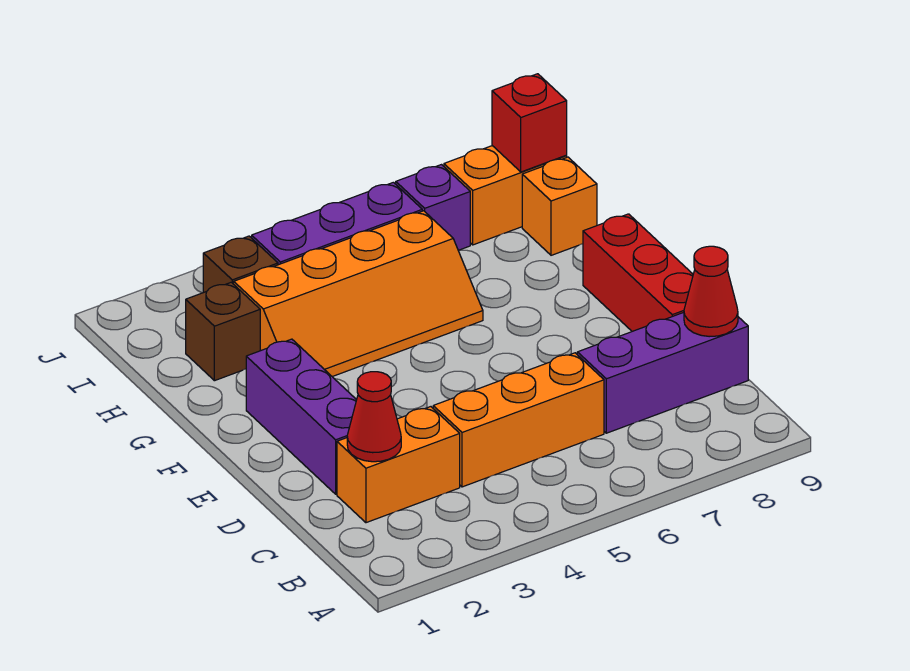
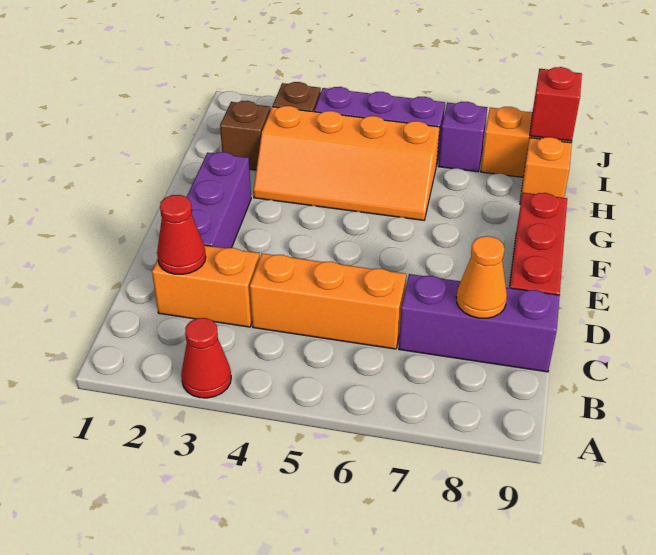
none -> orange cone C8 level 2
red cone C9 level 2 -> red cone A3 level 1

